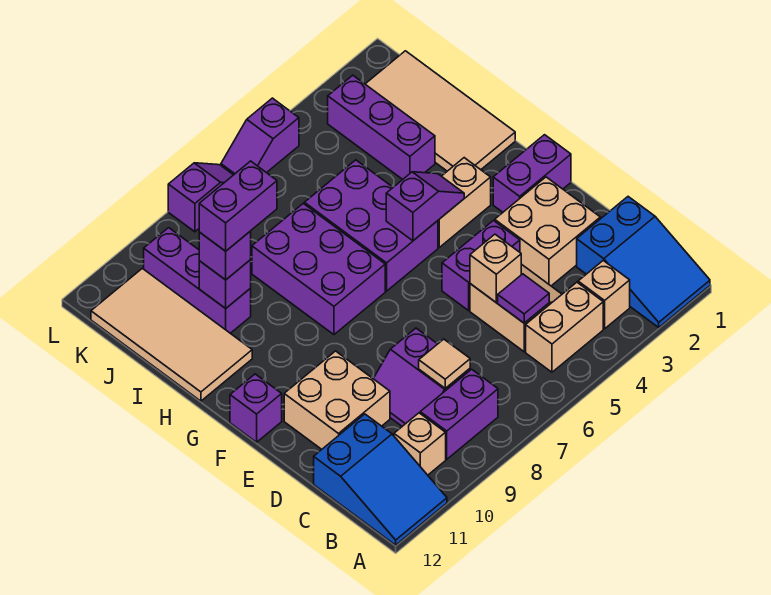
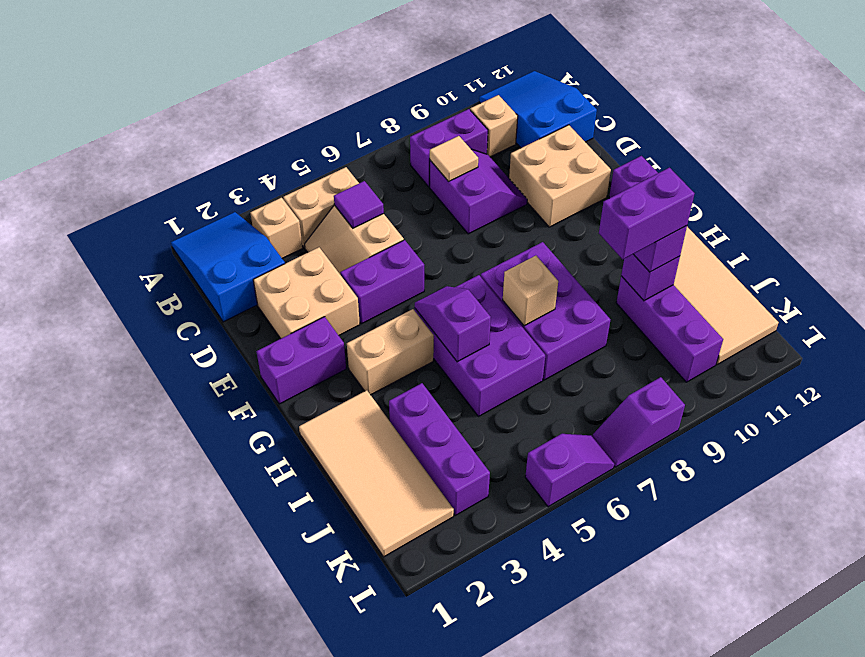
tan brick D5 level 2 -> tan brick H7 level 2
purple slope G4:G5 level 2 top 5 -> purple slope G5:H5 level 2 top H

